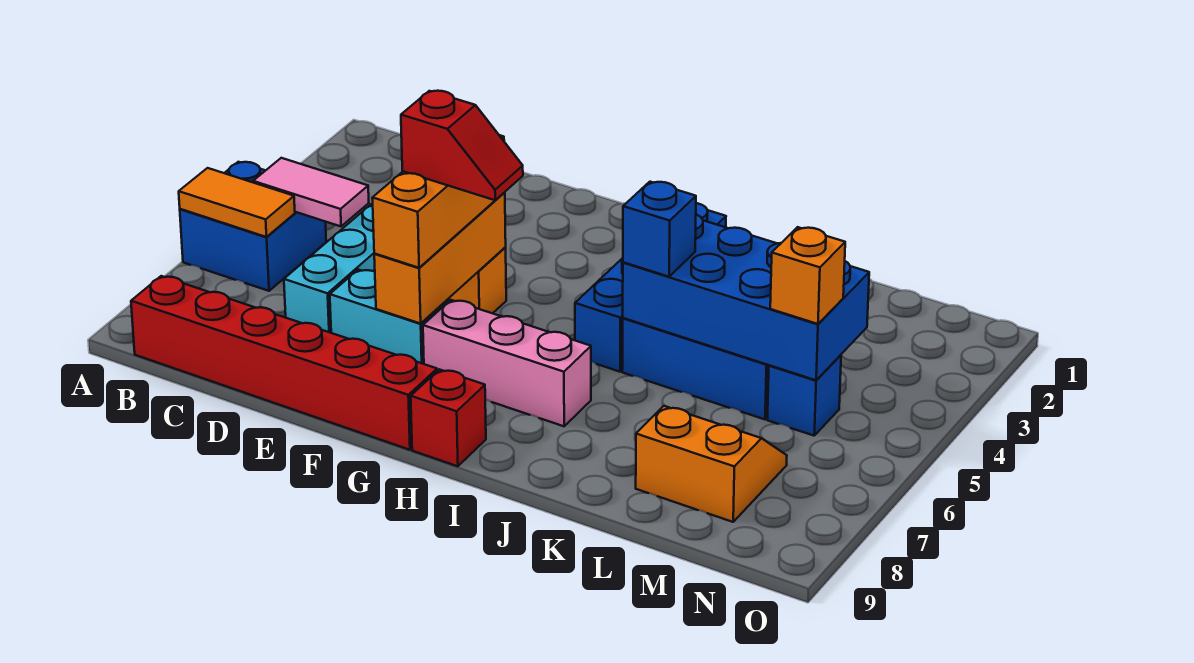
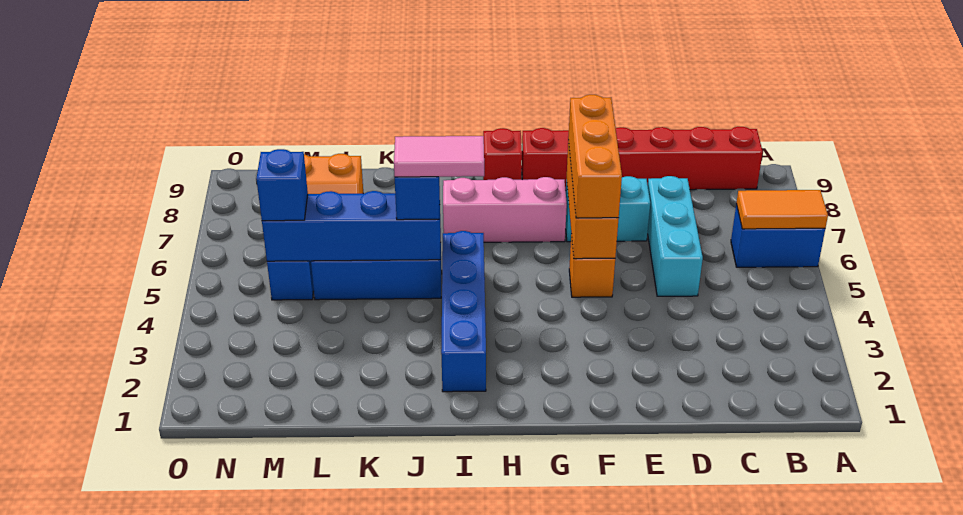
blue brick A5:B6 level 1 -> blue brick A6:B6 level 1
pink tile B5:C5 level 2 -> pink tile I5:J5 level 4
red slope F6:G6 level 4 top F -> none
blue brick J4:M5 level 2 -> blue brick J5:M5 level 2
orange brick M5 level 3 -> blue brick M5 level 3

